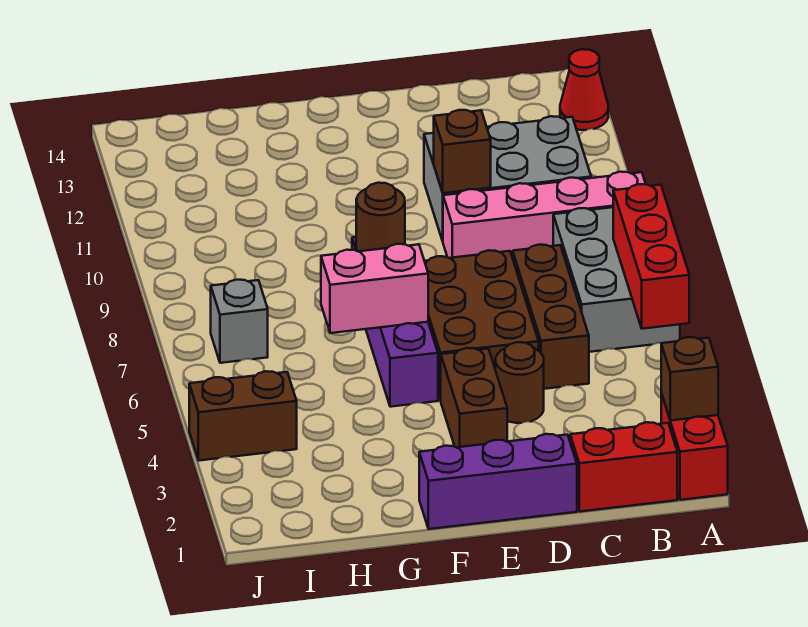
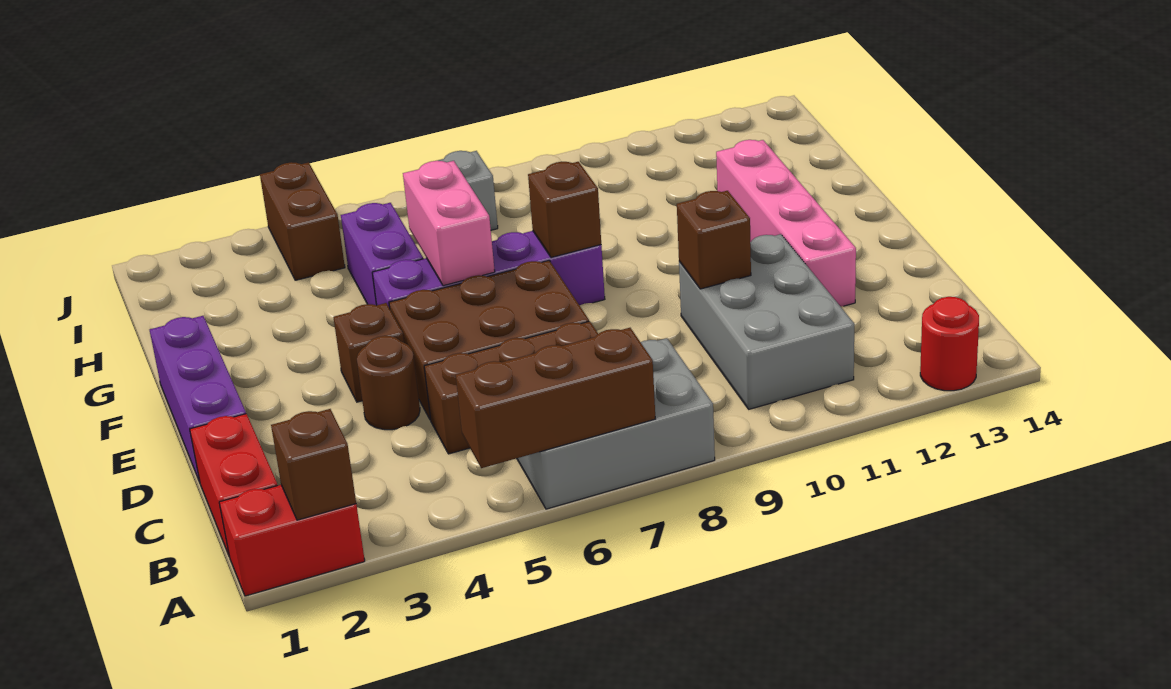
red brick A5:A7 level 2 -> brown brick A5:A7 level 2
pink brick A9:D9 level 1 -> pink brick D12:G12 level 1
red cone A13 level 1 -> red round brick A13 level 1
brown brick E3:E4 level 1 -> brown brick E4 level 1
brown round brick F8 level 2 -> brown brick F8 level 2
none -> purple brick G5:H5 level 1

